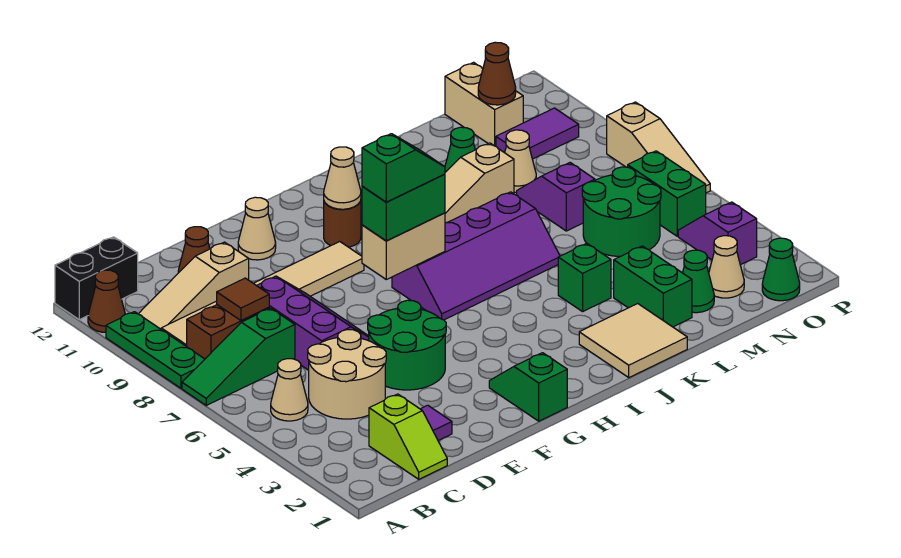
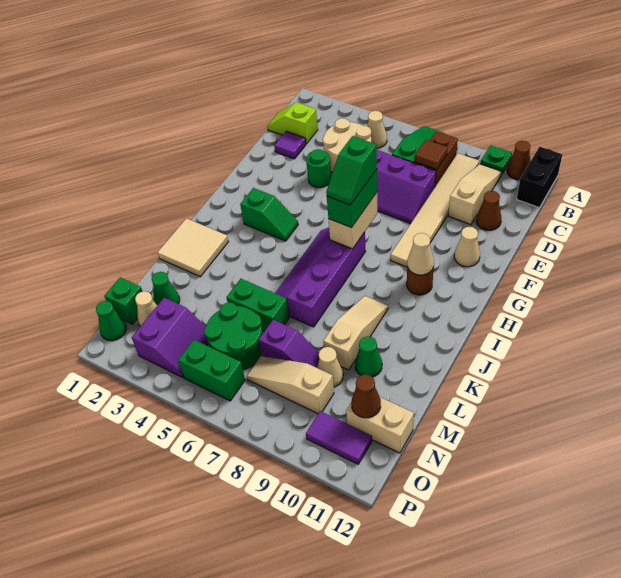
green plate A8:A10 level 1 -> green plate A10 level 1
green round brick E4:F5 level 1 -> green round brick E4 level 1
green slope G1:G2 level 1 top 1 -> green slope H3:H4 level 1 top 3
green brick K4 level 1 -> green brick N1 level 1
green brick L2:L3 level 1 -> green brick L5:L6 level 1
purple tile N10:O10 level 1 -> purple tile O10:O11 level 1
purple slope O3:O4 level 1 top 3 -> purple slope N3:O4 level 1 top 3
tan slope P6:P8 level 1 top 8 -> tan slope N7:N9 level 1 top 9

